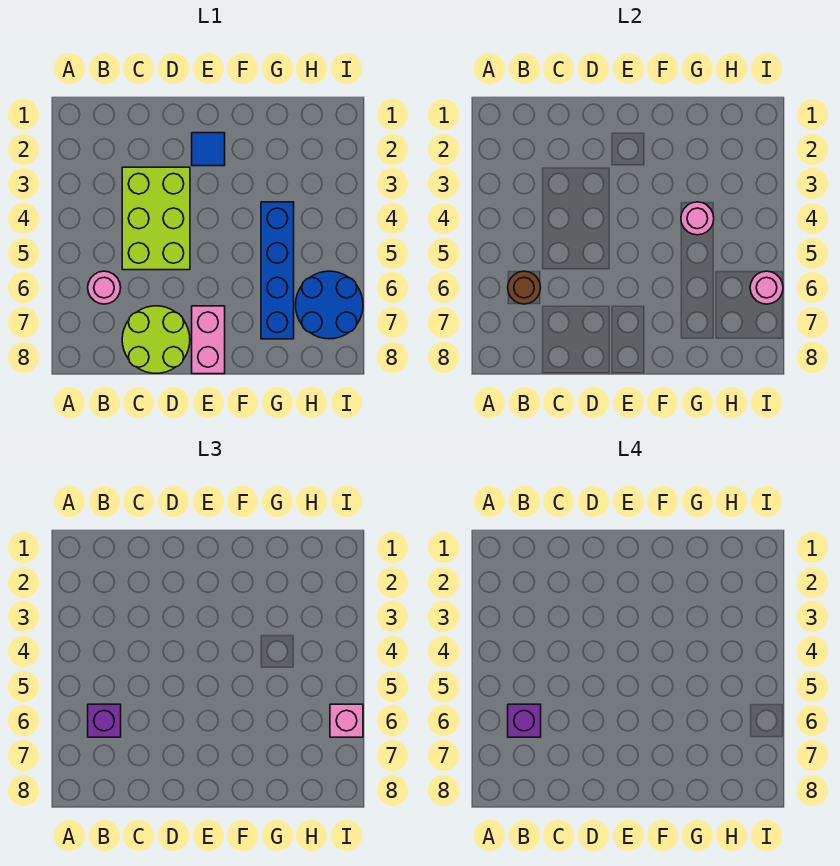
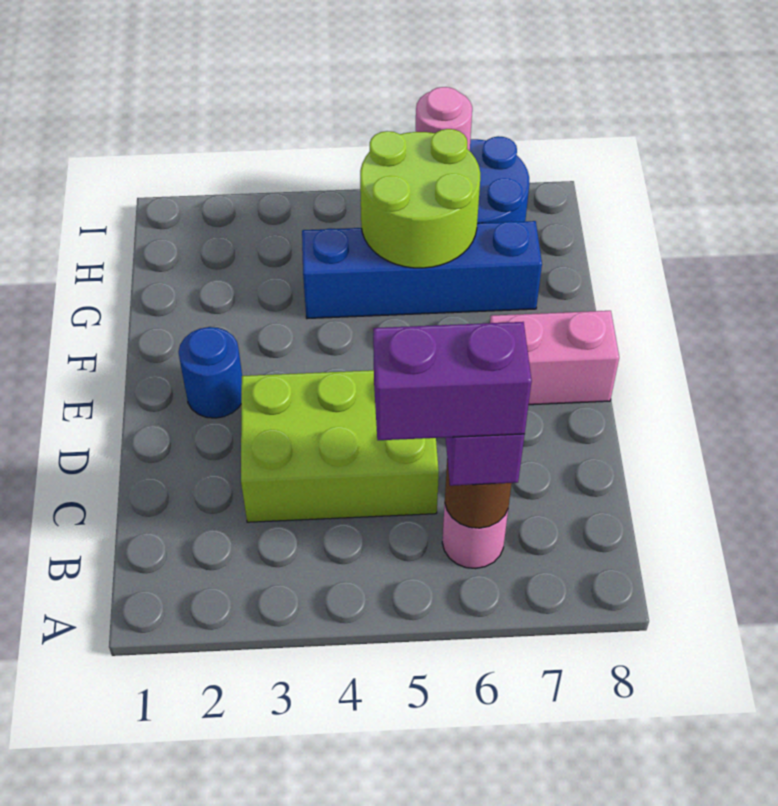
purple brick B6 level 4 -> purple brick B5:B6 level 4
lime round brick C7:D8 level 1 -> lime round brick G5:H6 level 2
blue tile E2 level 1 -> blue round brick E2 level 1
pink round brick G4 level 2 -> none
pink brick I6 level 3 -> none

